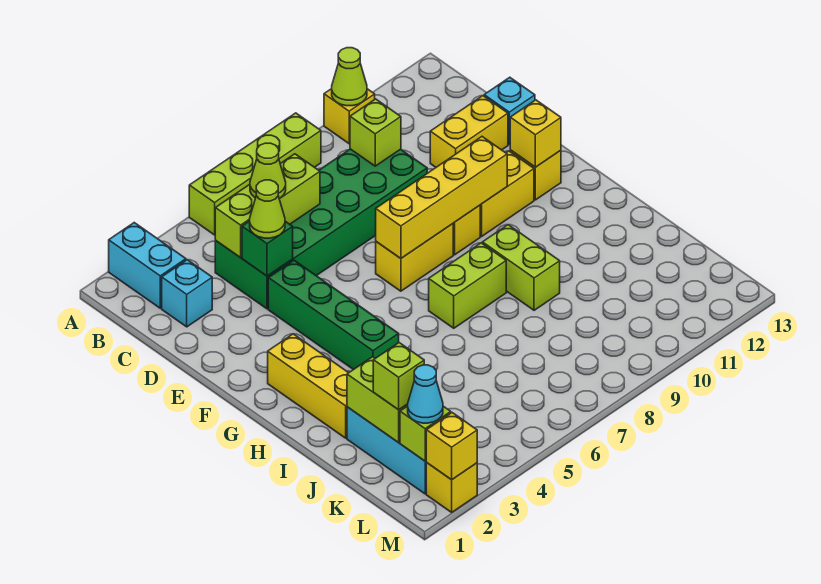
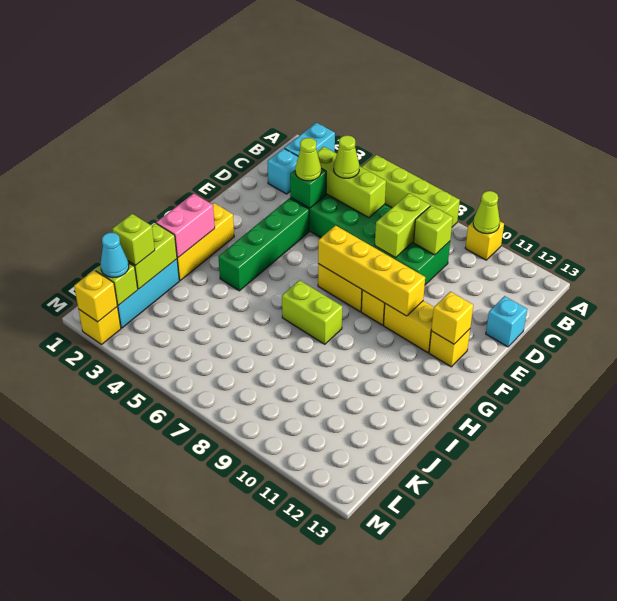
yellow brick D11:D12 level 1 -> none
none -> pink brick H2:I2 level 2
lime brick H9:I9 level 1 -> lime brick C8:D8 level 2

